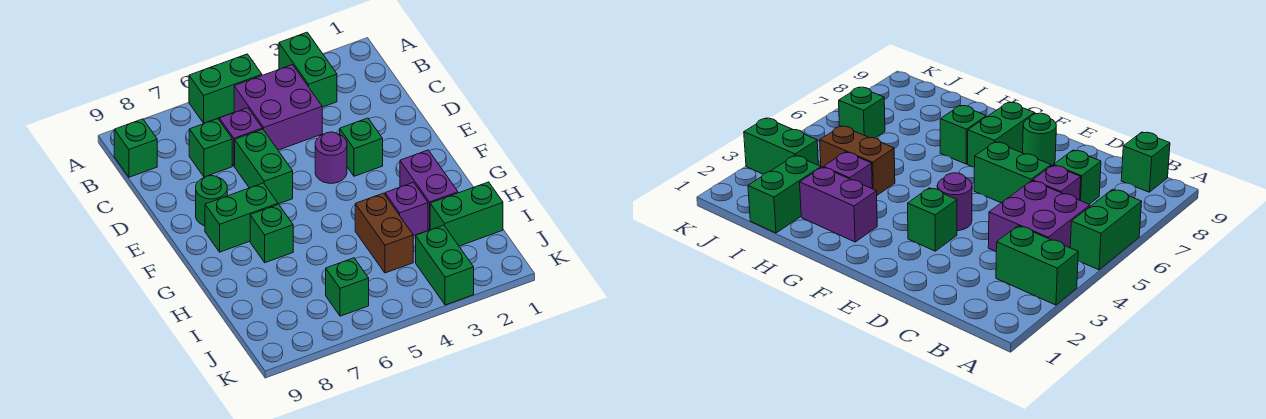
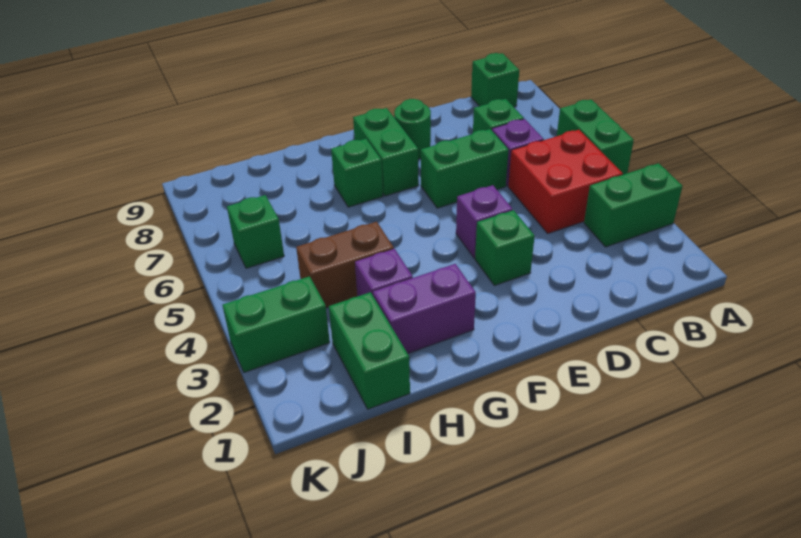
purple brick B4:C5 level 1 -> red brick B4:C5 level 1
purple round brick E4 level 1 -> purple brick E4 level 1

